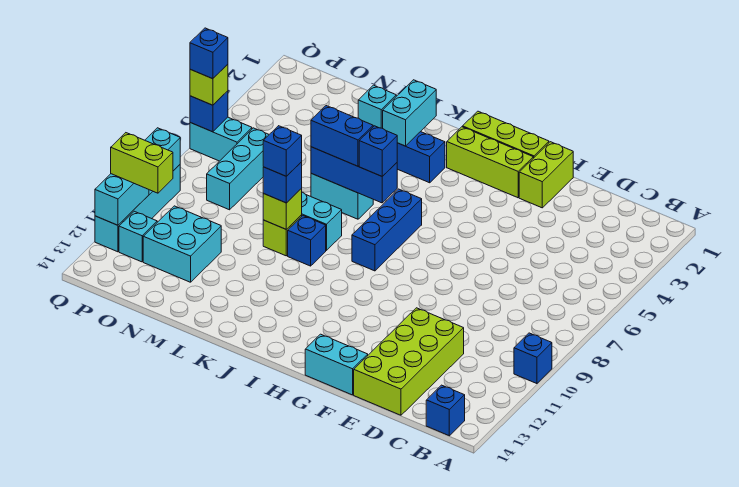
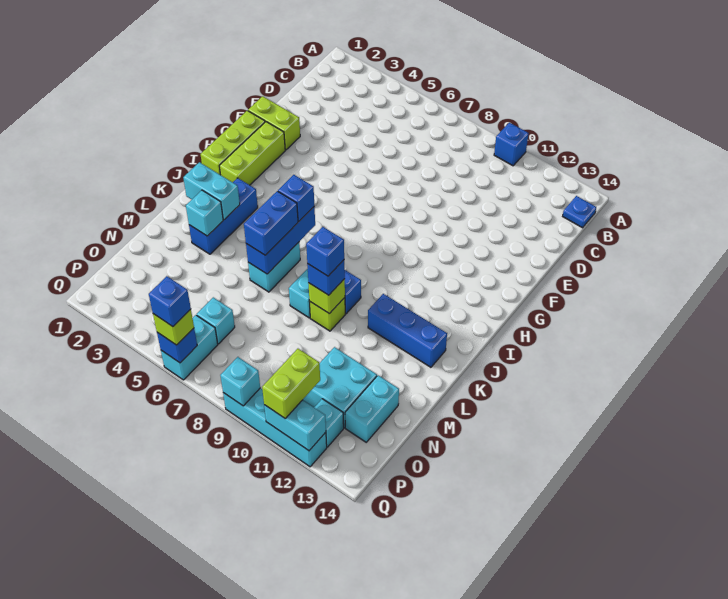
blue brick B14 level 1 -> blue plate B14 level 1
lime brick D11:E14 level 1 -> none
cyan brick F14:G14 level 1 -> cyan brick N13:O13 level 1
blue brick I6:I8 level 1 -> blue brick K11:K13 level 1
cyan brick O6:O8 level 1 -> cyan brick O6 level 1

